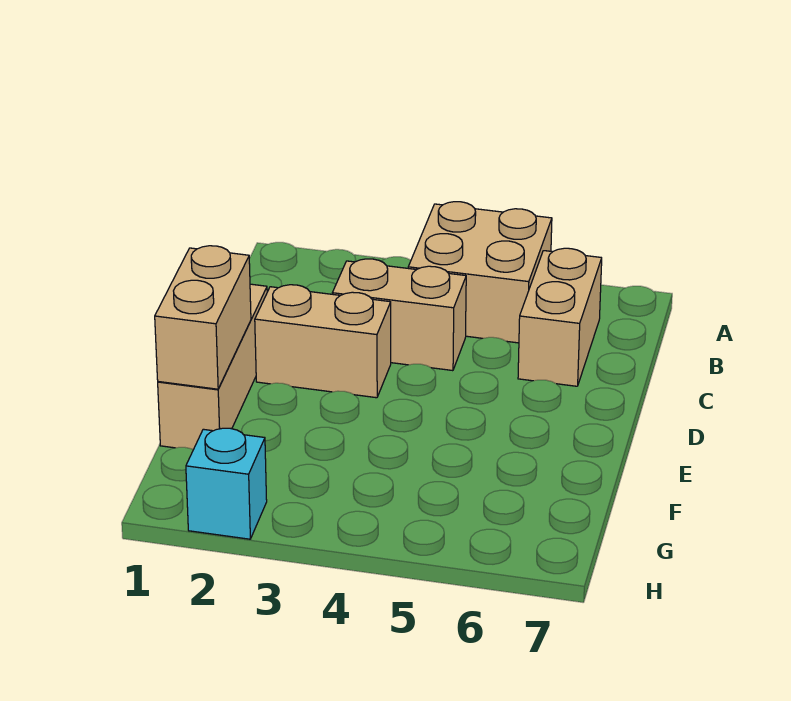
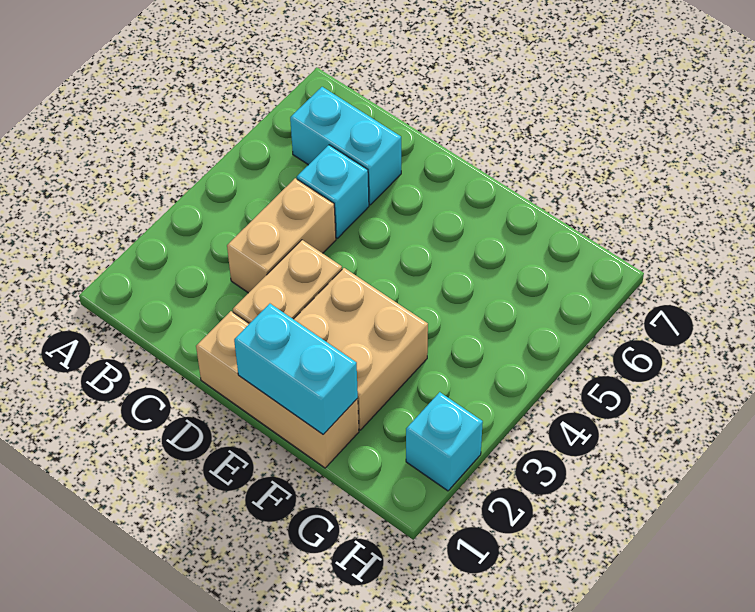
tan brick A4:B5 level 1 -> tan brick E2:F3 level 1
tan brick B6:C6 level 1 -> cyan brick B6:C6 level 1
none -> cyan brick C5 level 1
tan brick E1:F1 level 2 -> cyan brick E1:F1 level 2

